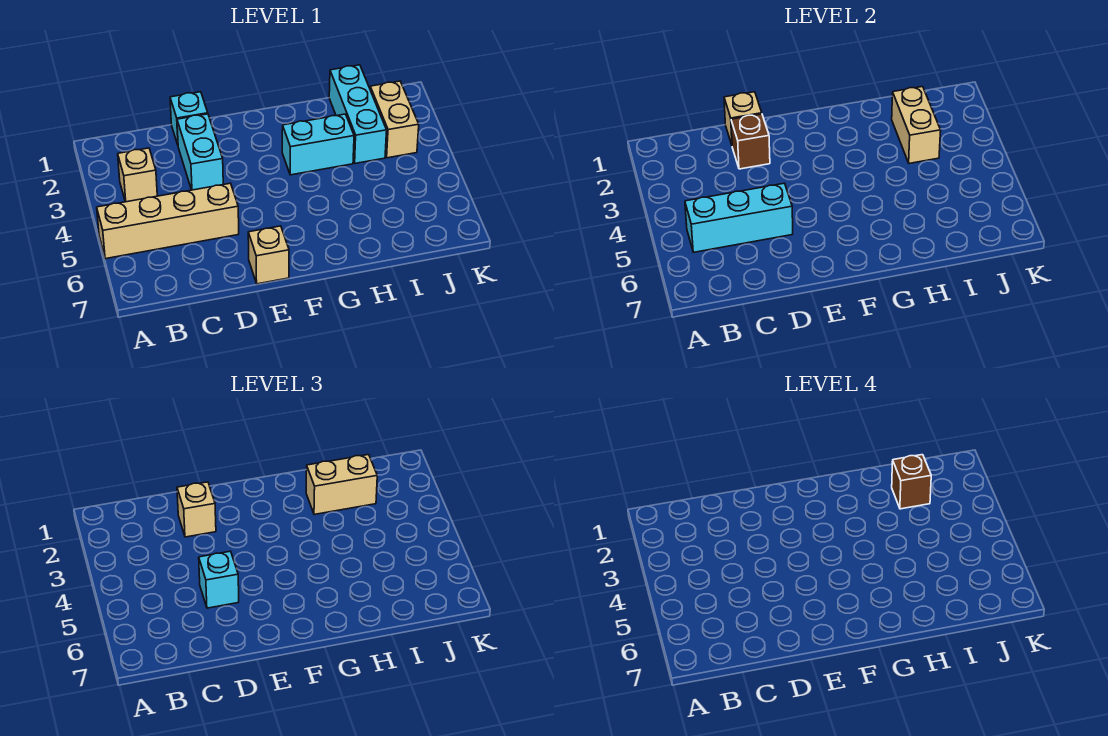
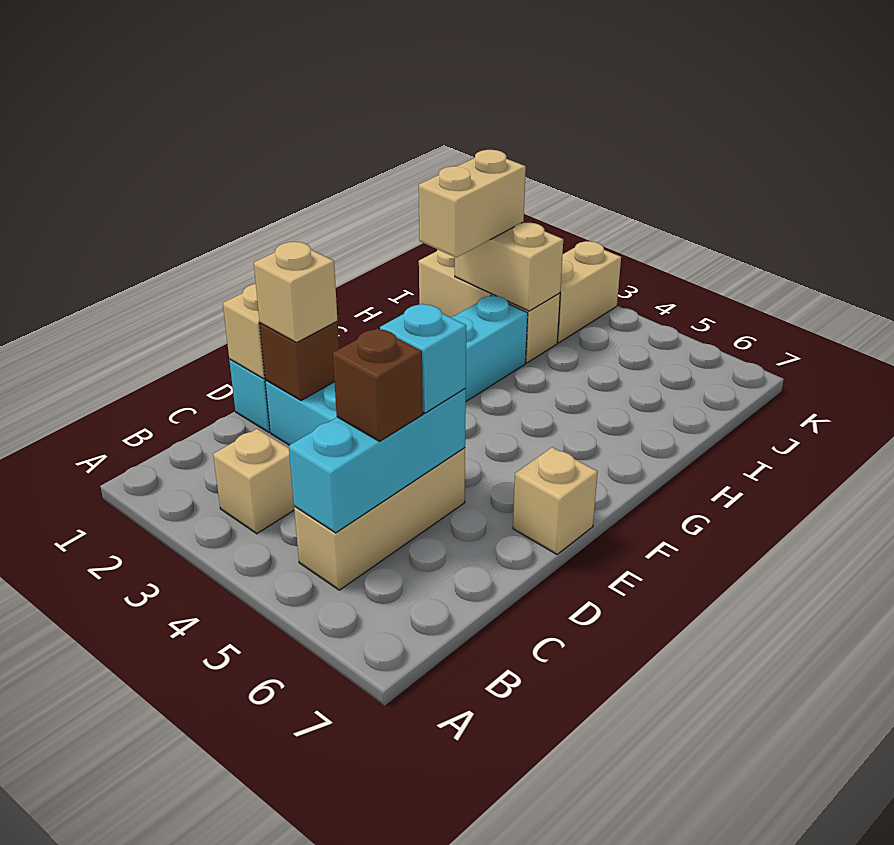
tan brick A5:D5 level 1 -> tan brick B5:D5 level 1
cyan brick I1:I3 level 1 -> tan brick I1:I3 level 1
brown brick I2 level 4 -> brown brick C5 level 3
tan brick J2:J3 level 1 -> tan brick J3:K3 level 1

